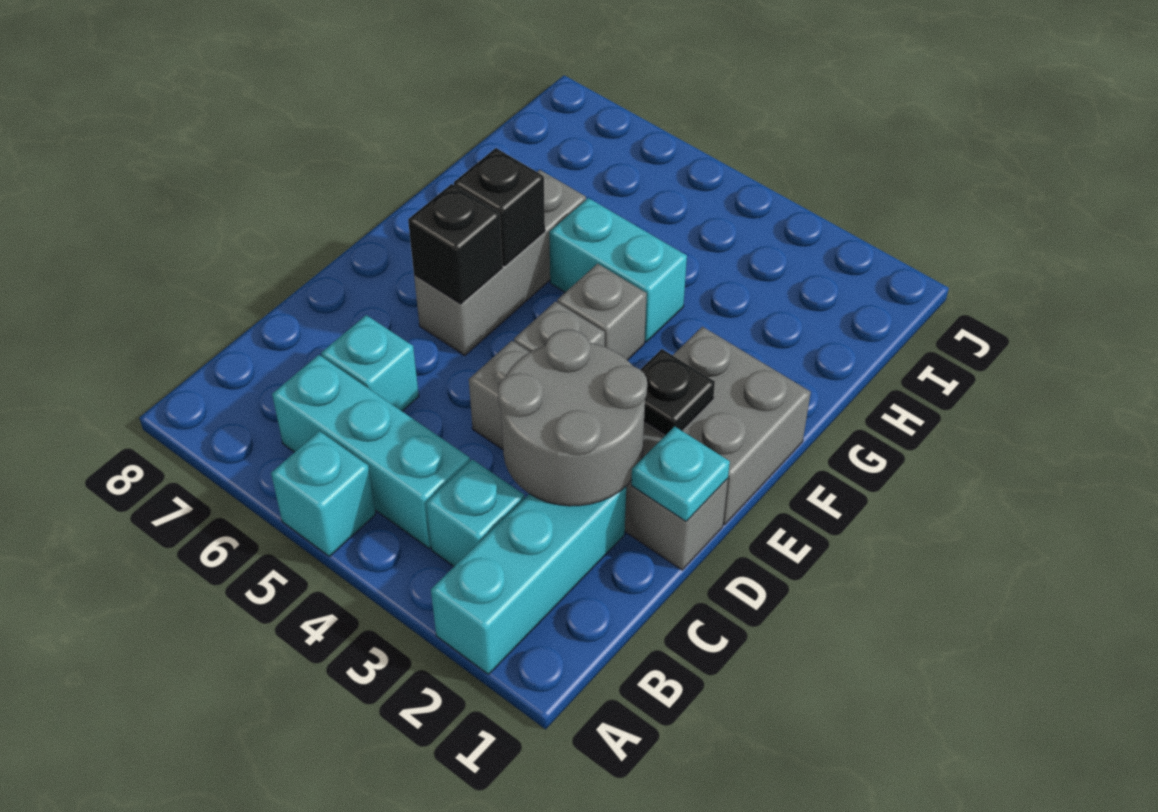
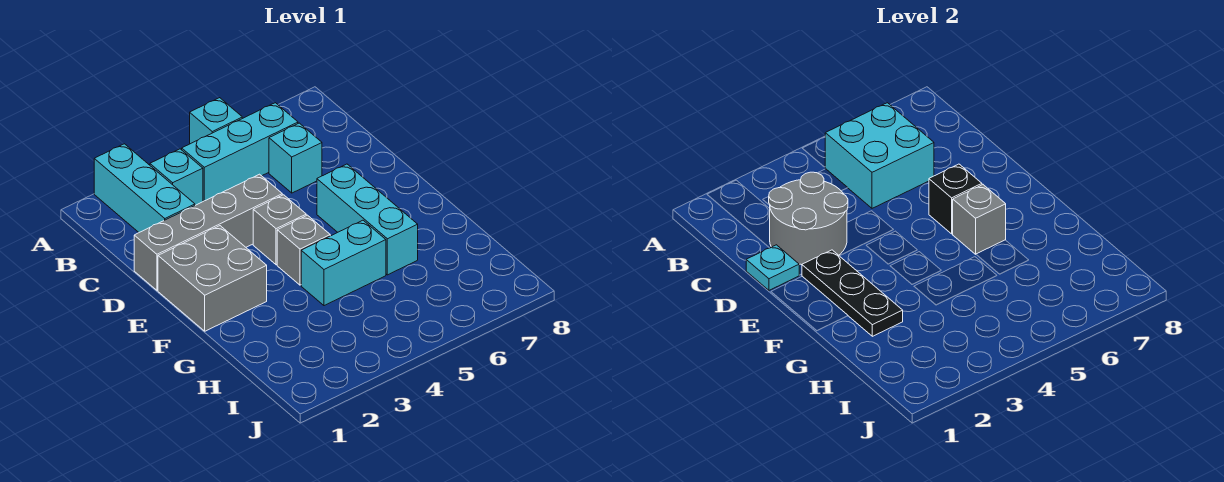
none -> cyan brick B5:C6 level 2
black plate E2 level 2 -> black plate E2:G2 level 2
grey brick E6:G6 level 1 -> cyan brick E6:G6 level 1
black brick F6 level 2 -> grey brick F6 level 2

